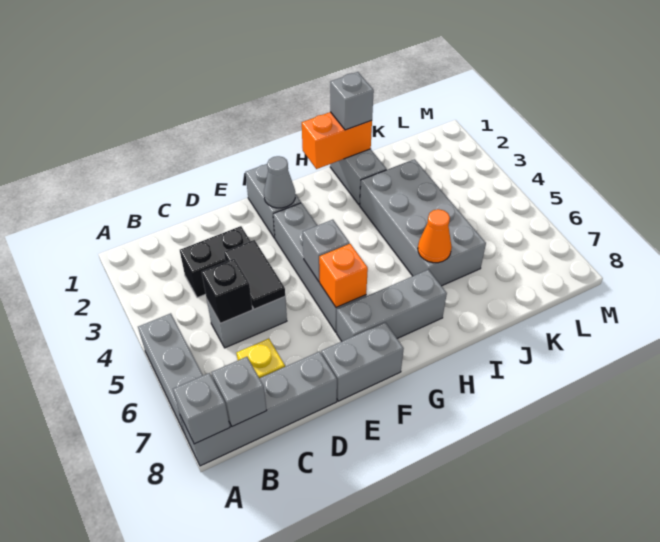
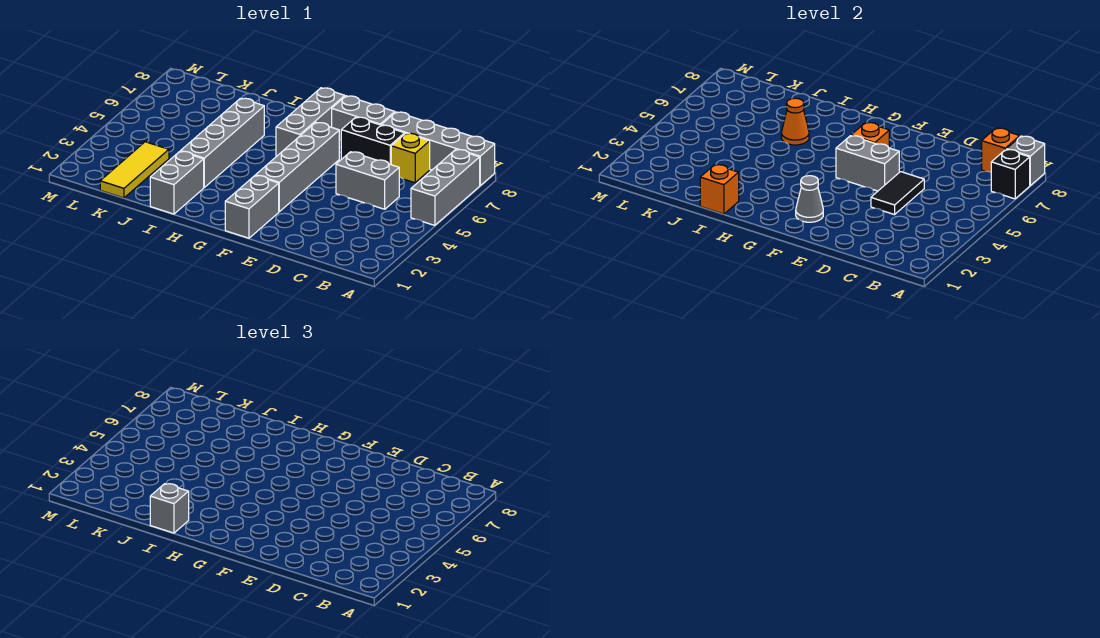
grey brick B8 level 2 -> orange brick B8 level 2
black brick C3:D3 level 1 -> black brick D7:E7 level 1
black brick C5 level 2 -> black brick A7 level 2
grey brick F5 level 2 -> grey brick E5:F5 level 2
grey brick F7:H7 level 1 -> grey brick G6:G8 level 1
orange brick H1:I1 level 2 -> orange brick I1 level 2
grey brick I3:J6 level 1 -> grey brick I3:I6 level 1
none -> yellow tile K1:K3 level 1

